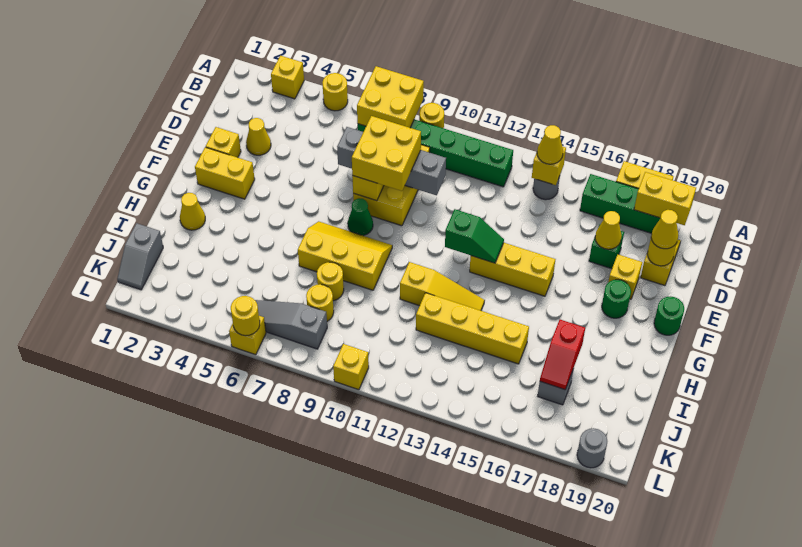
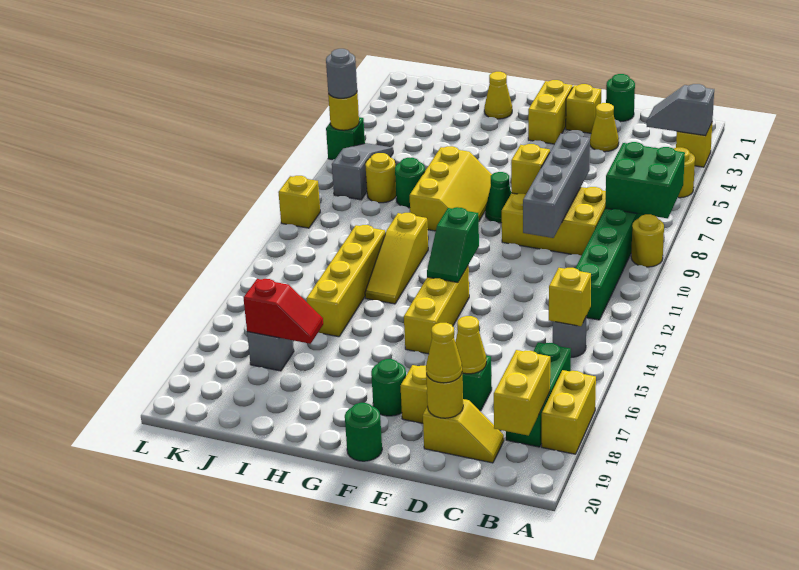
yellow brick A7:B8 level 2 -> green brick A7:B8 level 2
yellow cone B14 level 3 -> none
none -> green round brick D1 level 1
yellow brick D8:E9 level 3 -> none
yellow round brick I8 level 1 -> green round brick I8 level 1
red slope I17:J17 level 2 top I -> red slope I17:J17 level 2 top J
grey slope J1:K1 level 1 top J -> grey slope A3:B3 level 2 top A
yellow brick L6 level 1 -> green brick L6 level 1
grey round brick L19 level 1 -> grey round brick L6 level 3

